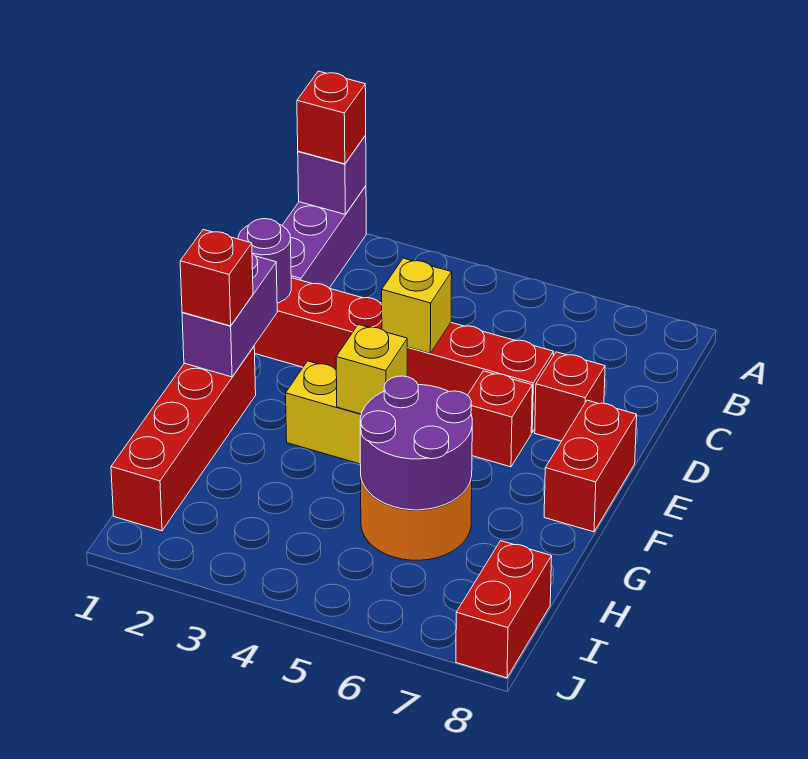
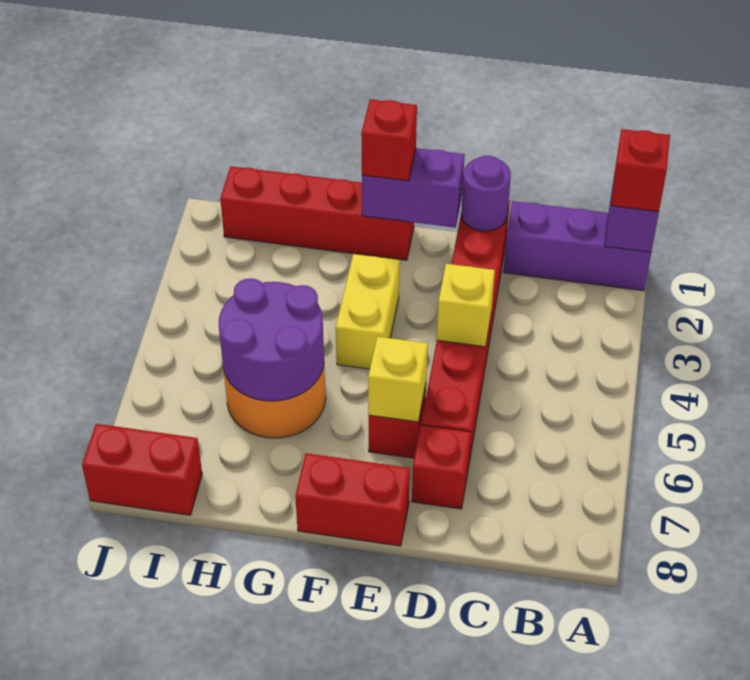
yellow brick F4 level 2 -> yellow brick E6 level 2

